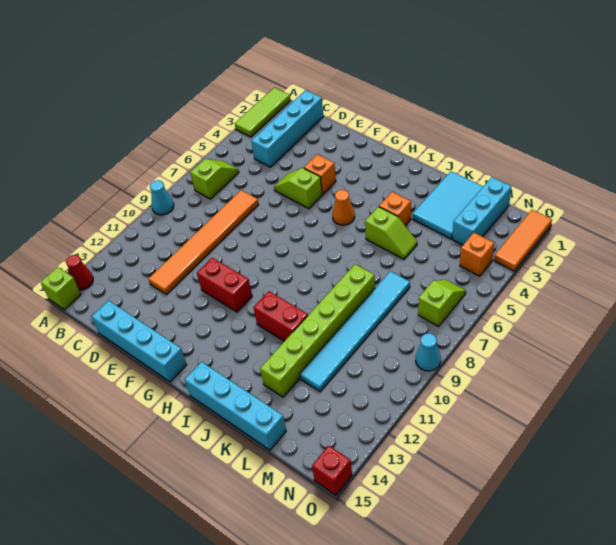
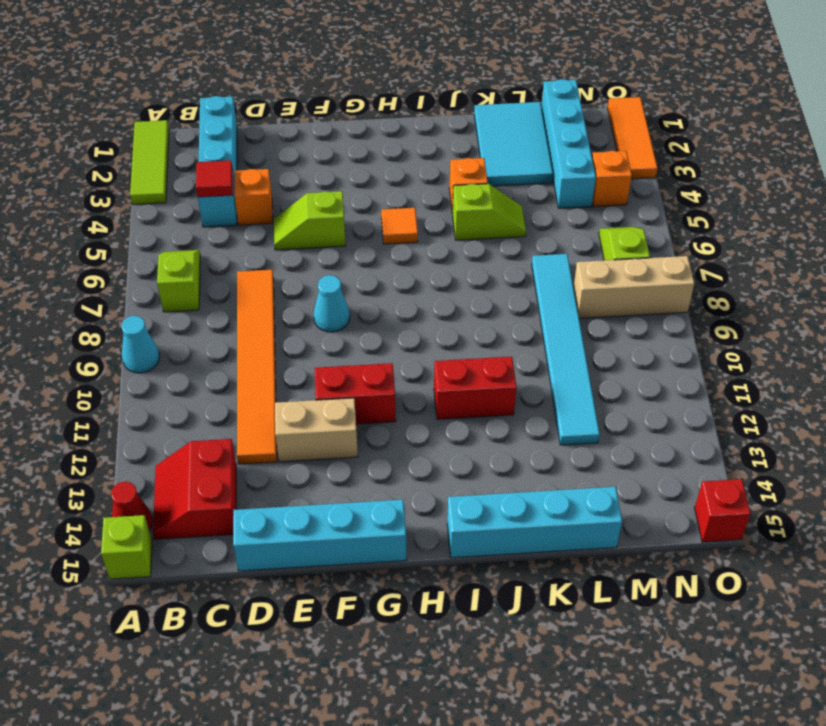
none -> red slope B13:C14 level 1 top C
none -> red tile C4 level 2
none -> tan brick E12:F12 level 1
orange brick F4 level 1 -> orange brick D4 level 1
orange cone H5 level 1 -> orange tile H5 level 1
lime brick K8:K13 level 1 -> none
cyan brick M1:M3 level 1 -> cyan brick M1:M4 level 1
none -> tan brick M8:O8 level 1
cyan cone O9 level 1 -> cyan cone F8 level 1

